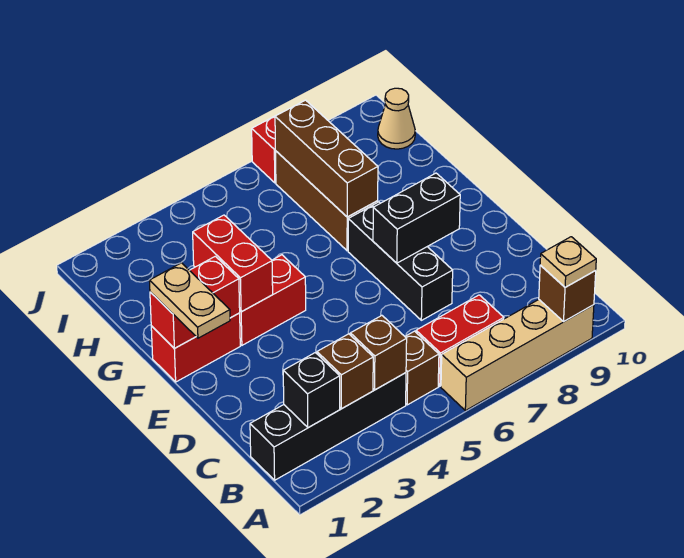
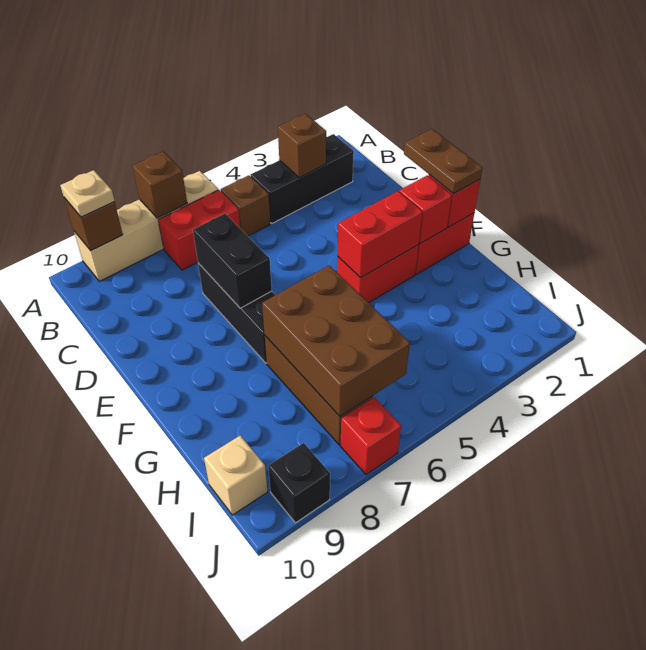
black brick B1:B4 level 1 -> black brick B2:B4 level 1
black brick B2 level 2 -> black brick J9 level 1
brown brick B4 level 2 -> brown brick A7 level 2
tan plate E1:F1 level 3 -> brown plate E1:F1 level 3
black brick E7:E8 level 2 -> black brick D7:E7 level 2
red brick F3:G3 level 2 -> red brick F3:F4 level 2
brown brick G7:I7 level 2 -> brown brick G6:I7 level 2
tan cone I10 level 1 -> tan brick I10 level 1

